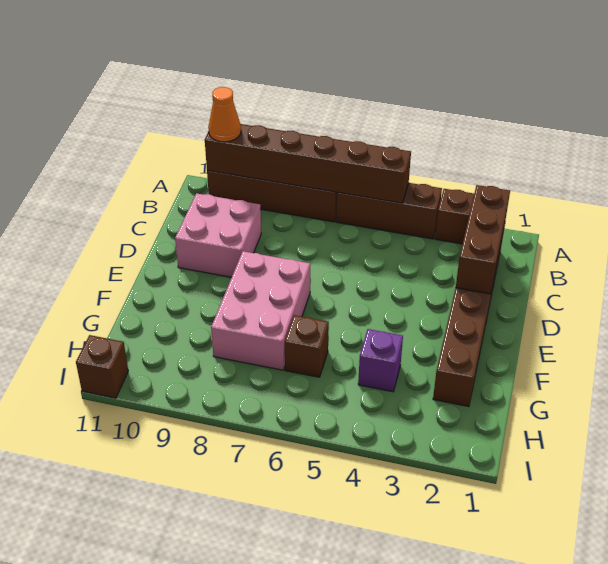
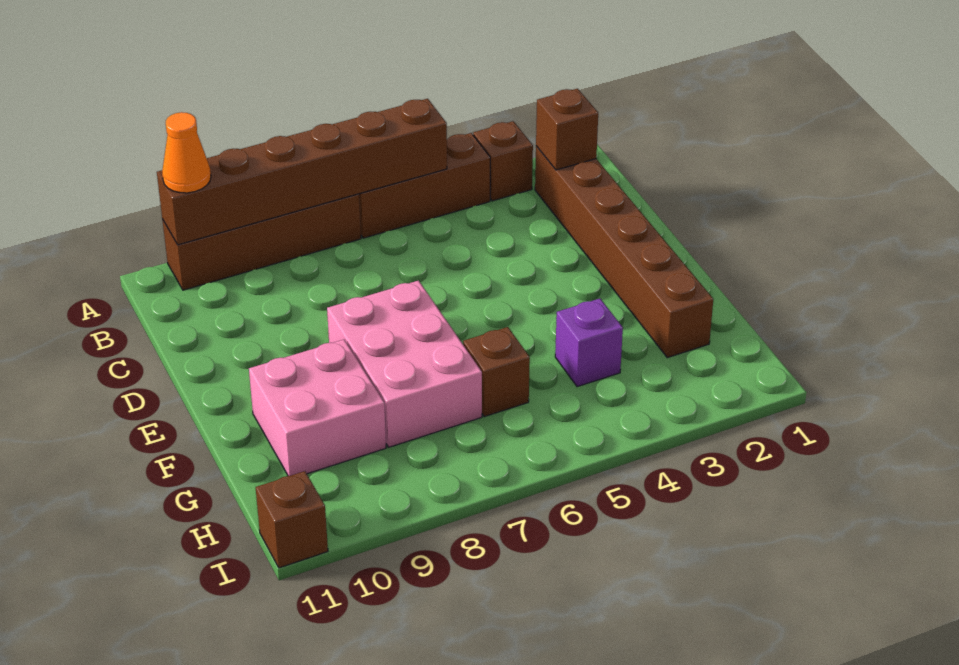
brown brick B2:D2 level 2 -> brown brick B2 level 2
pink brick C9:D10 level 1 -> pink brick F9:G10 level 1

